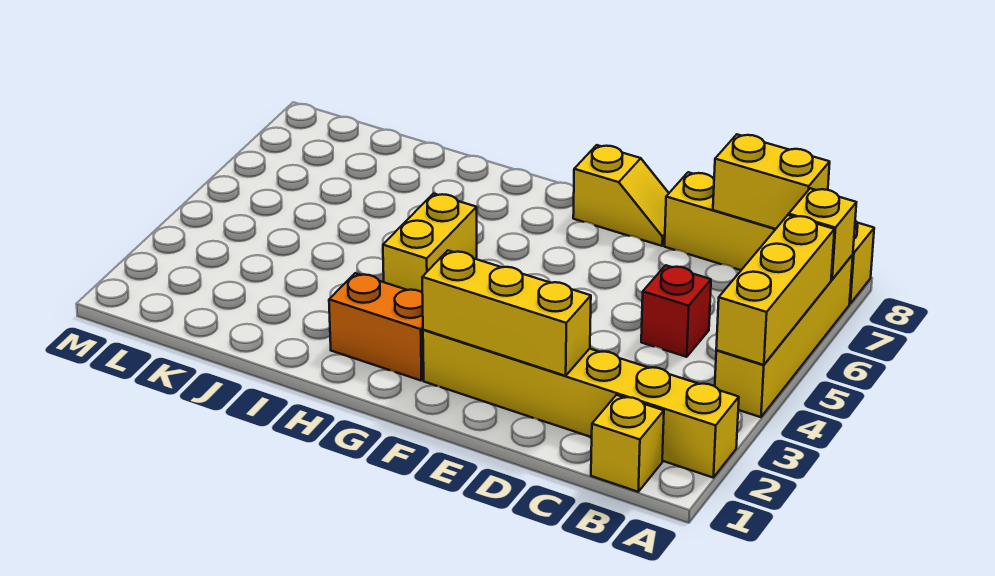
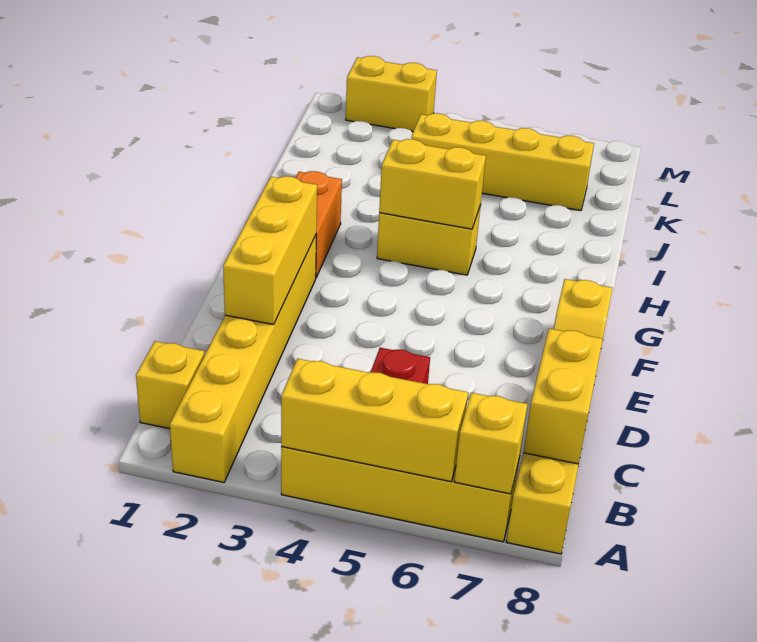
none -> yellow brick H4:H5 level 2
none -> yellow brick K4:K7 level 1
none -> yellow brick M2:M3 level 1

